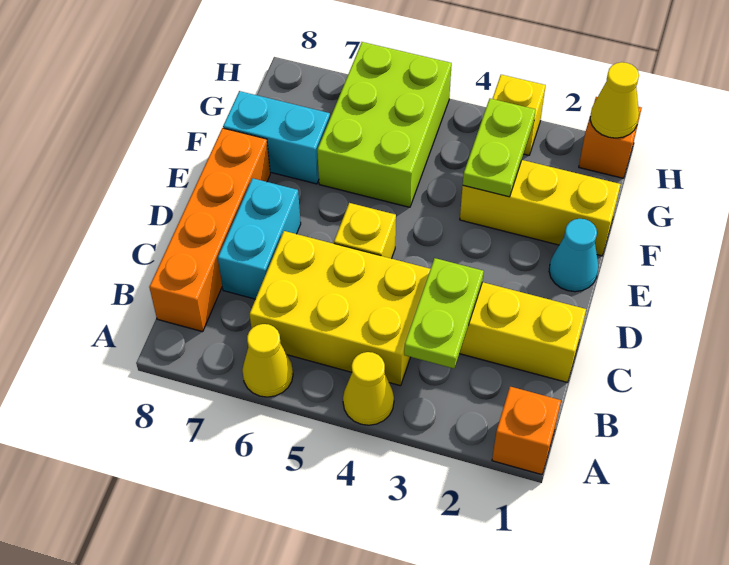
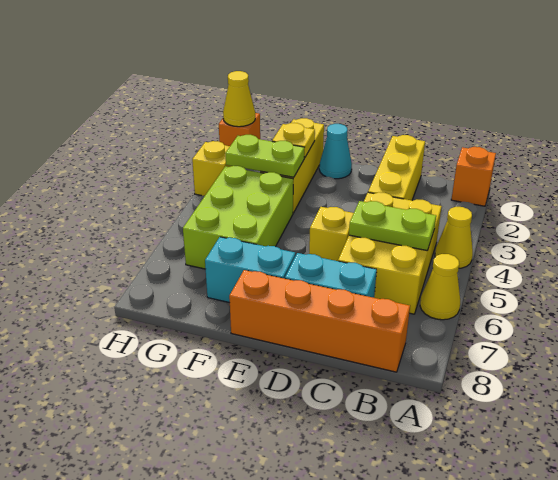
lime plate B3:C3 level 2 -> lime plate B5:C5 level 2
none -> yellow plate F2 level 2
lime brick F5:H6 level 1 -> lime brick F4:G6 level 1
cyan brick F7:F8 level 1 -> cyan brick E7:F7 level 1

